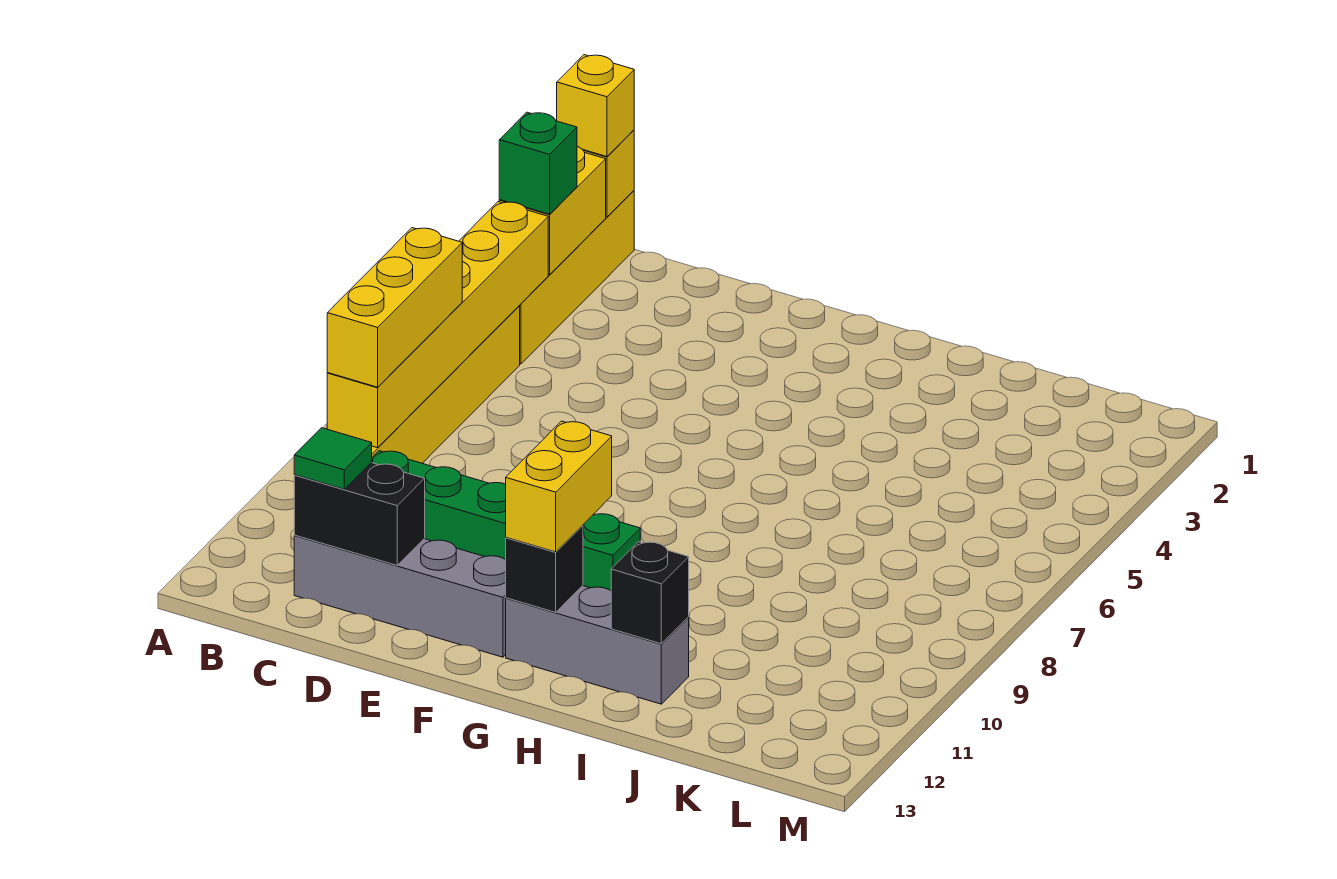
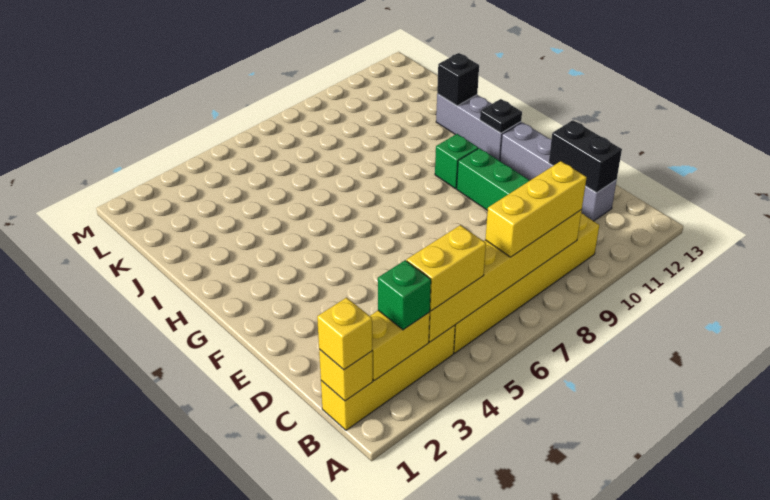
green tile C12 level 3 -> none
yellow brick G11:G12 level 3 -> yellow brick B4:B5 level 3
black brick G12 level 2 -> black plate G12 level 2

